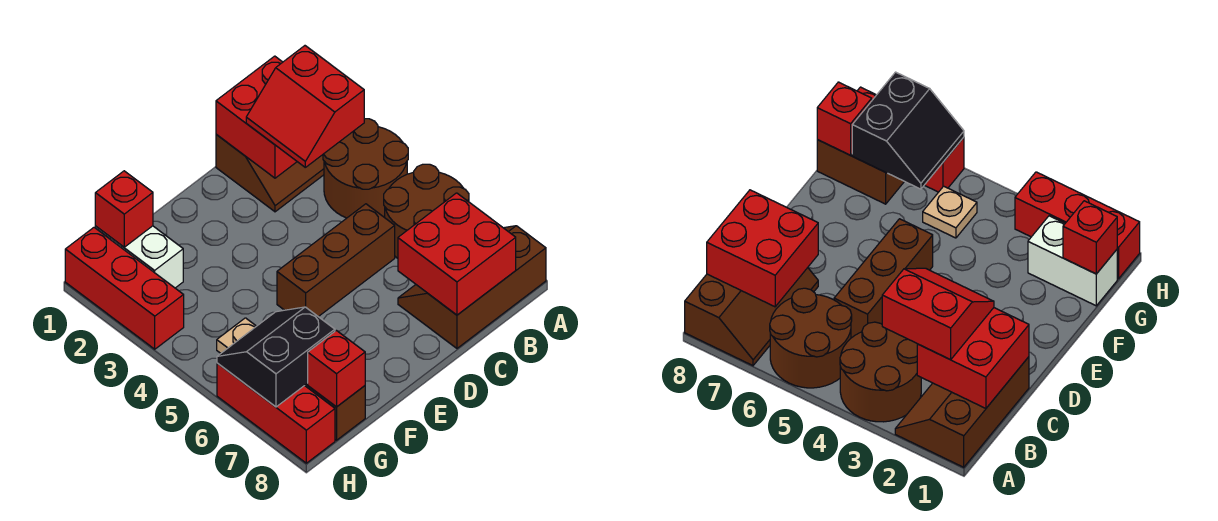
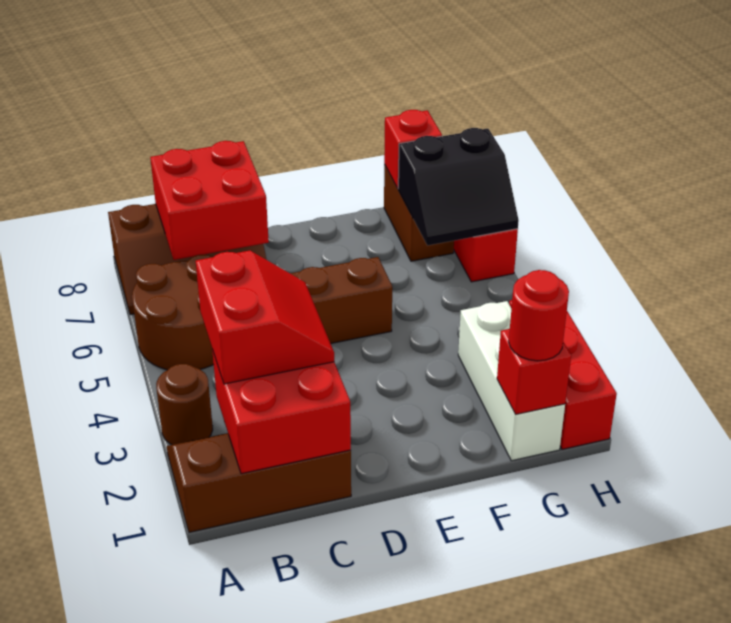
brown round brick A3:B4 level 1 -> brown round brick A3 level 1
white brick G1:G2 level 1 -> white brick G1:G3 level 1
none -> red round brick G1 level 3
tan plate G5 level 1 -> none

